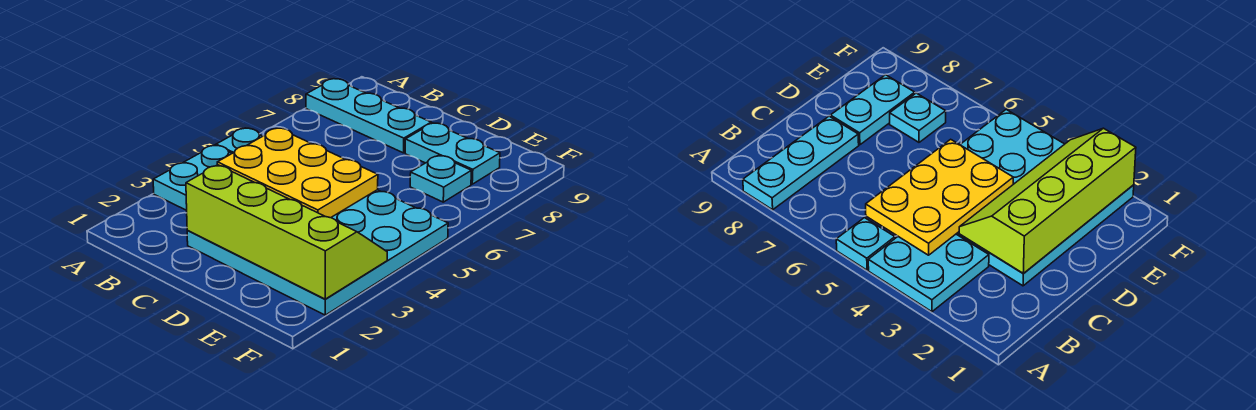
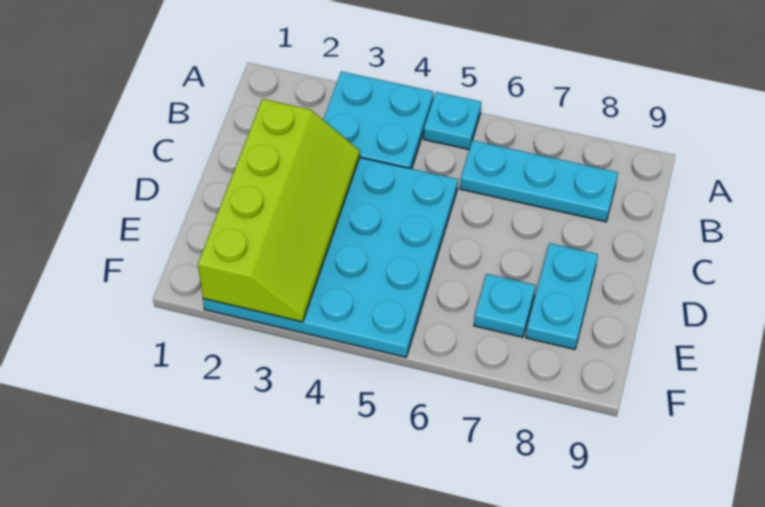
cyan plate A8:C8 level 1 -> cyan plate B6:B8 level 1
yellow plate B4:D5 level 2 -> none

